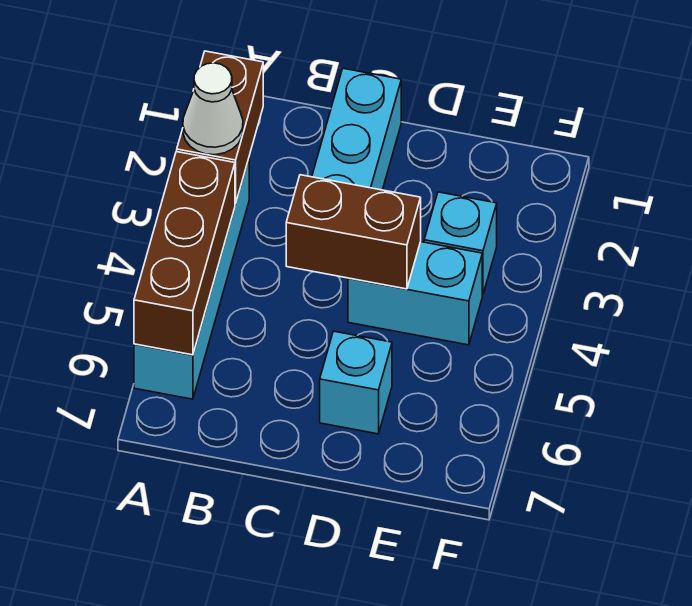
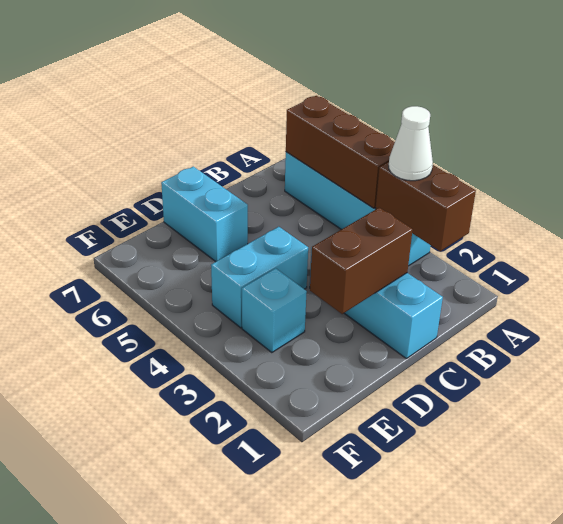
brown brick C4:D4 level 2 -> brown brick C2:D2 level 2
cyan brick D6 level 1 -> cyan brick D6:D7 level 1

